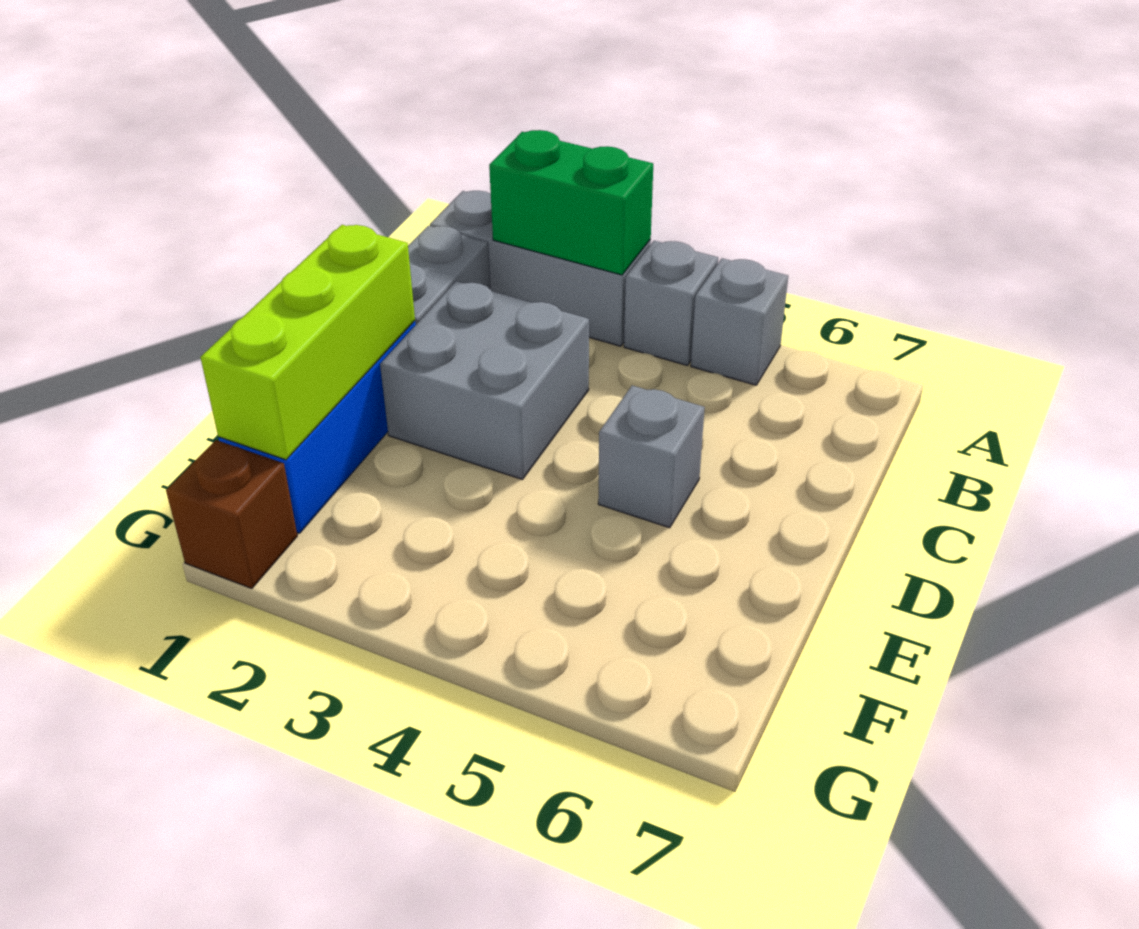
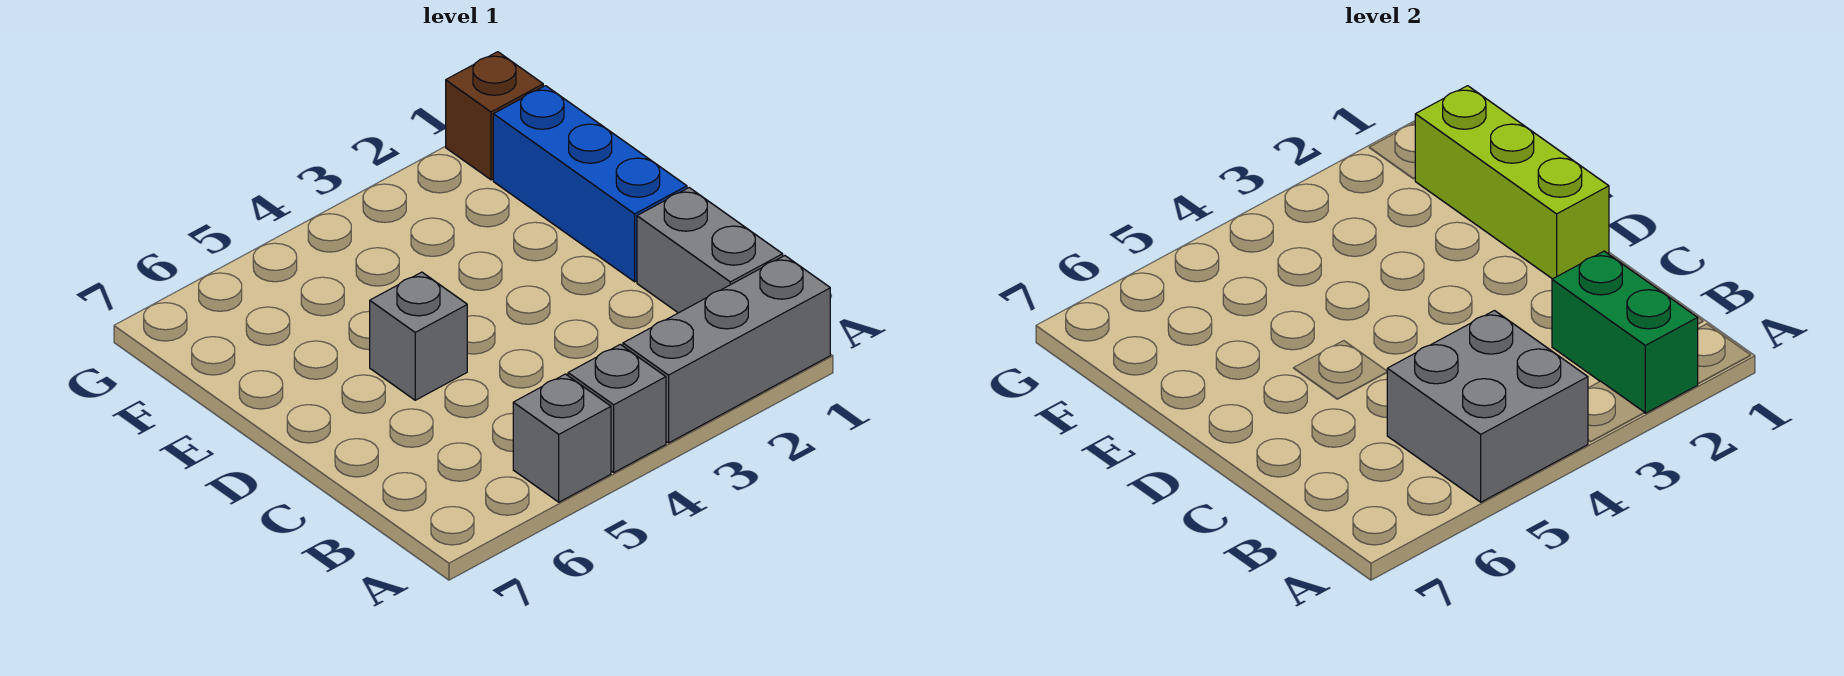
green brick A2:A3 level 2 -> green brick A2:B2 level 2
grey brick C2:D3 level 1 -> grey brick A4:B5 level 2

